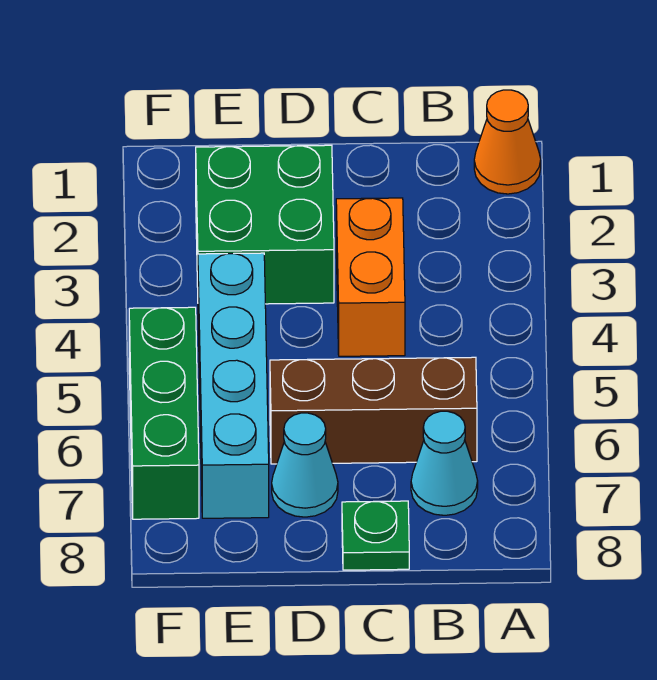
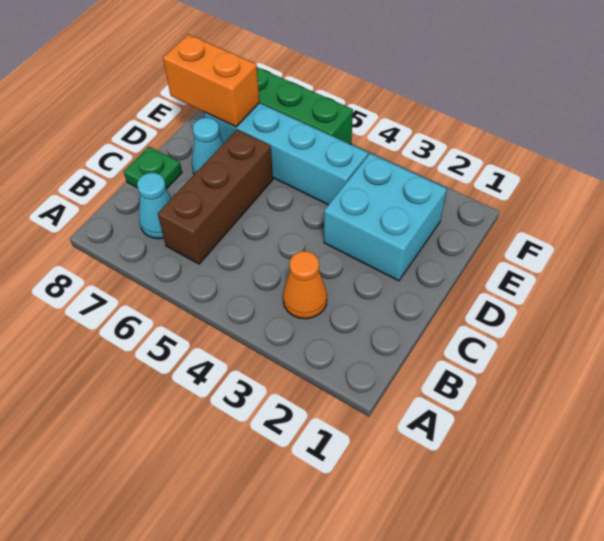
orange cone A1 level 1 -> orange cone B3 level 1
orange brick C3:C4 level 1 -> orange brick E7:E8 level 2
green brick D2:E3 level 1 -> cyan brick D2:E3 level 1

